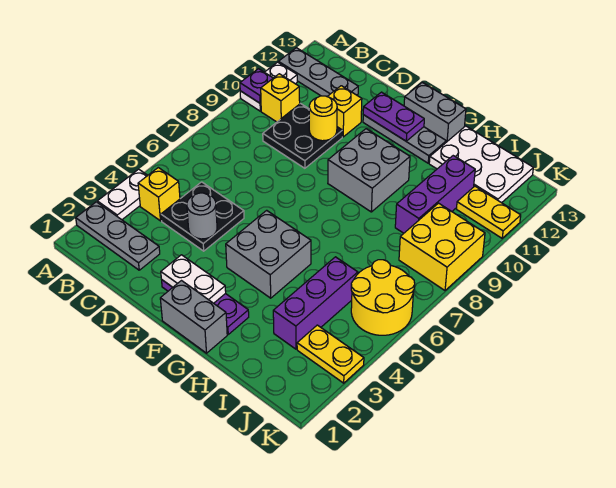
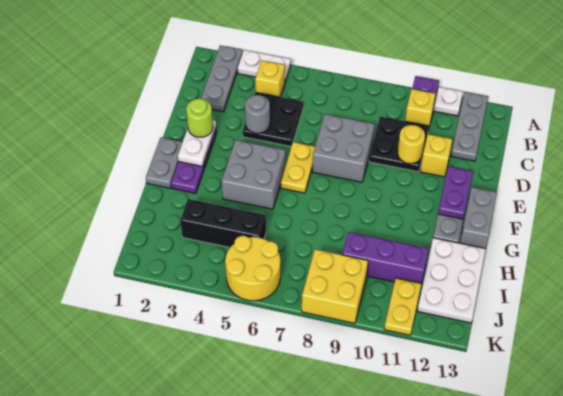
none -> lime round brick E2 level 3
grey brick F1:G1 level 1 -> grey plate F1:G1 level 1
grey brick F9:G10 level 1 -> grey brick D7:E8 level 1
purple brick I3:I5 level 1 -> black brick I3:I5 level 1
yellow plate J3:K3 level 1 -> yellow plate E6:F6 level 1

